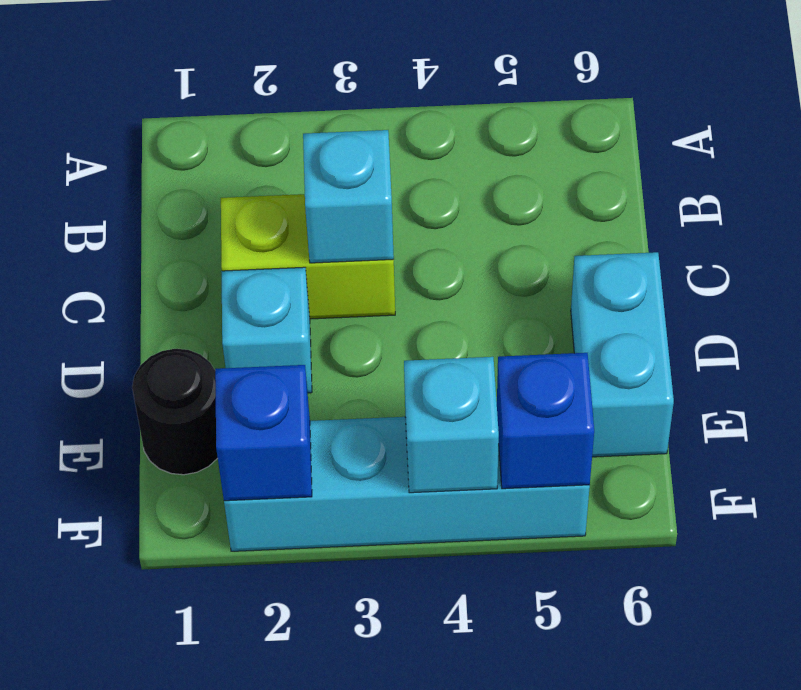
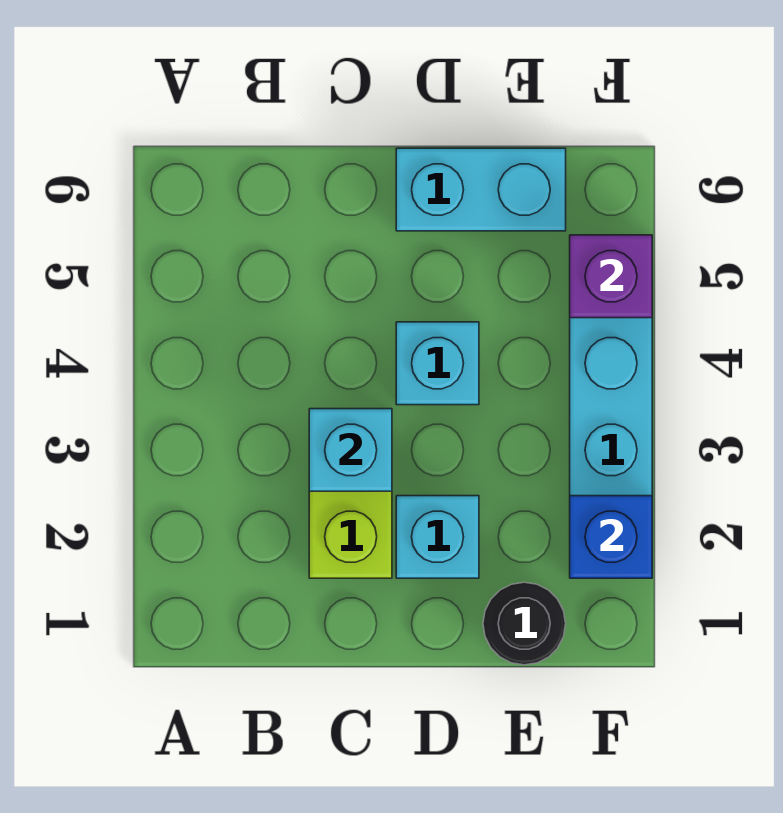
cyan brick F4 level 2 -> cyan brick D4 level 1
blue brick F5 level 2 -> purple brick F5 level 2

